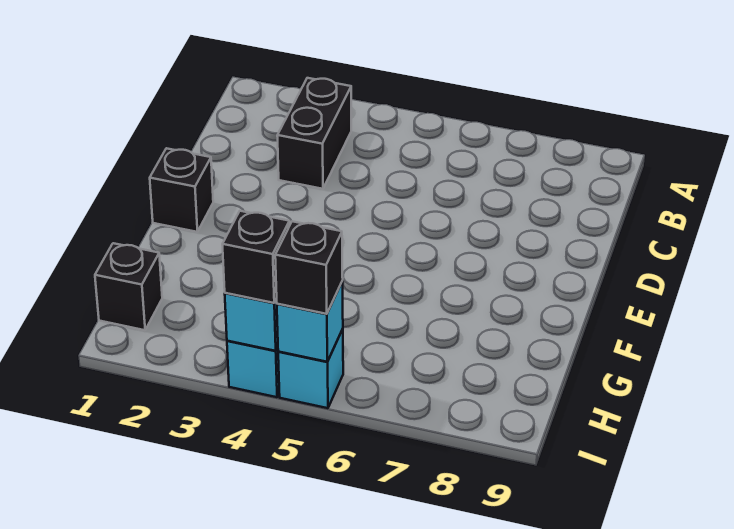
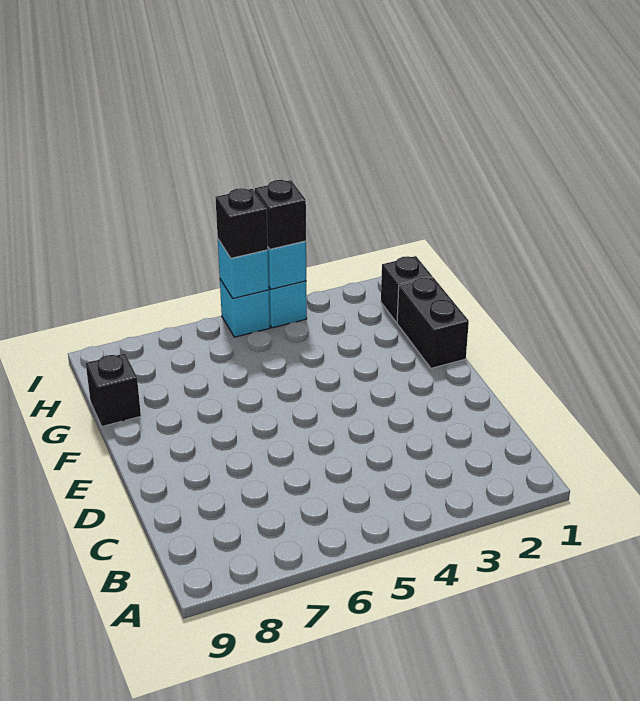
black brick B3:C3 level 1 -> black brick F1:G1 level 1
black brick E1 level 1 -> black brick G9 level 1

